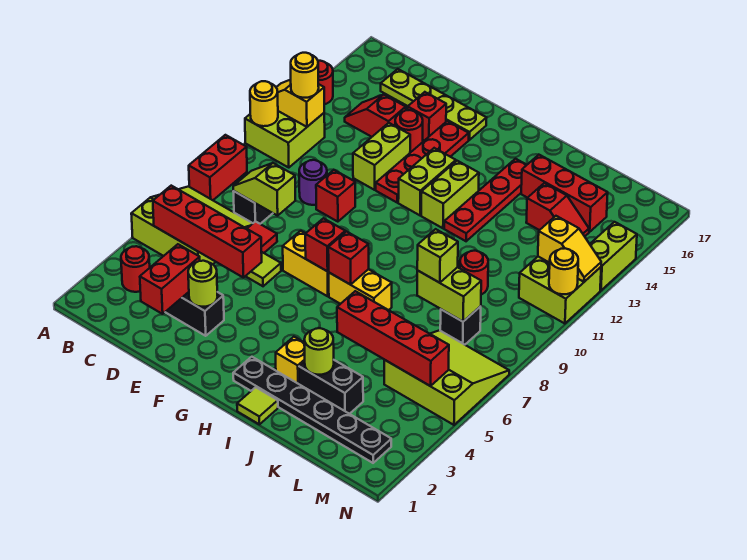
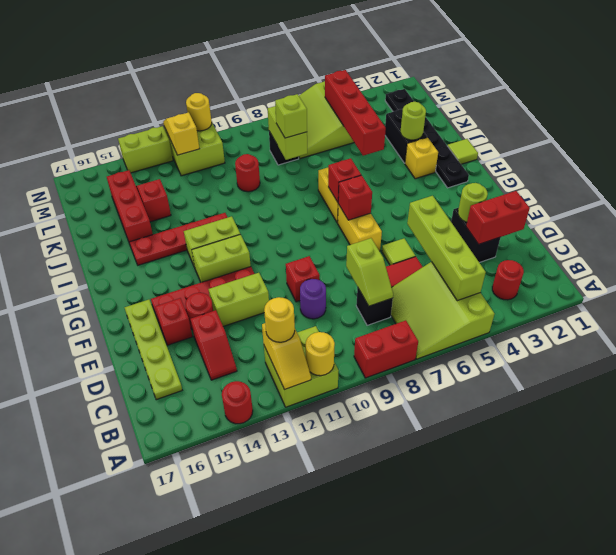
red brick B5:E5 level 2 -> lime brick B5:E5 level 2

